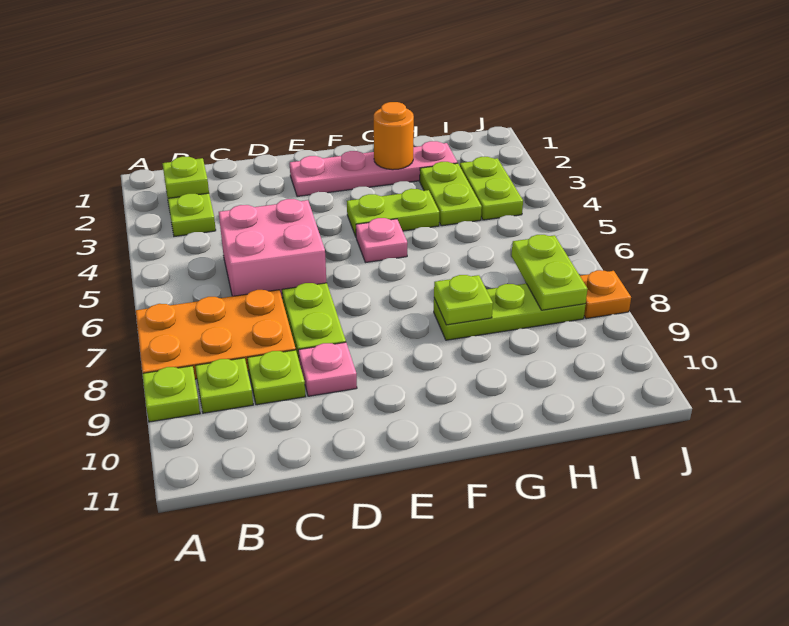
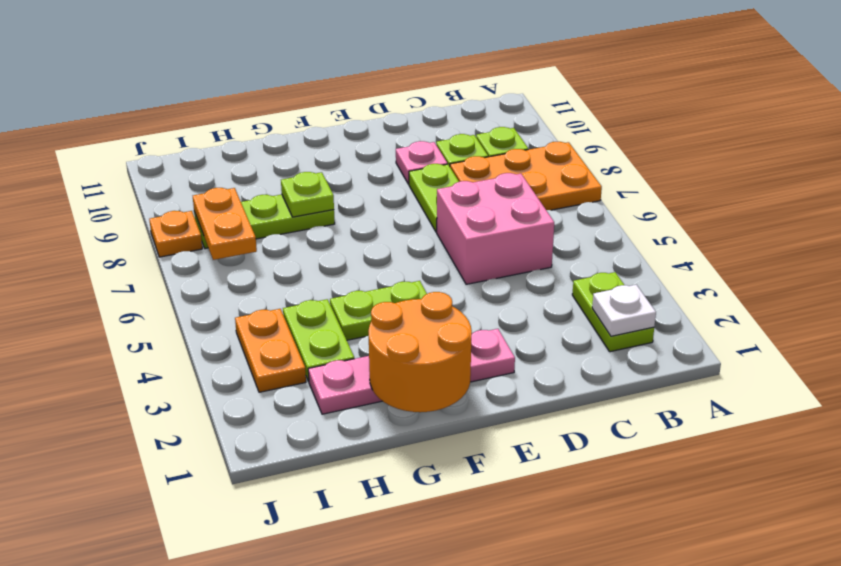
lime plate A9 level 1 -> none
lime plate B2 level 2 -> white plate B2 level 2
pink plate F5 level 1 -> none
orange round brick G2 level 2 -> orange round brick F1:G2 level 2
lime plate I3:I4 level 1 -> orange plate I3:I4 level 1
lime plate I7:I8 level 2 -> orange plate I7:I8 level 2

